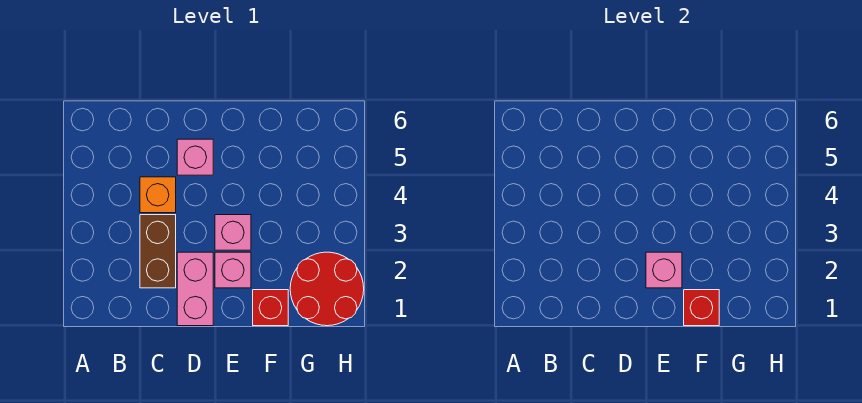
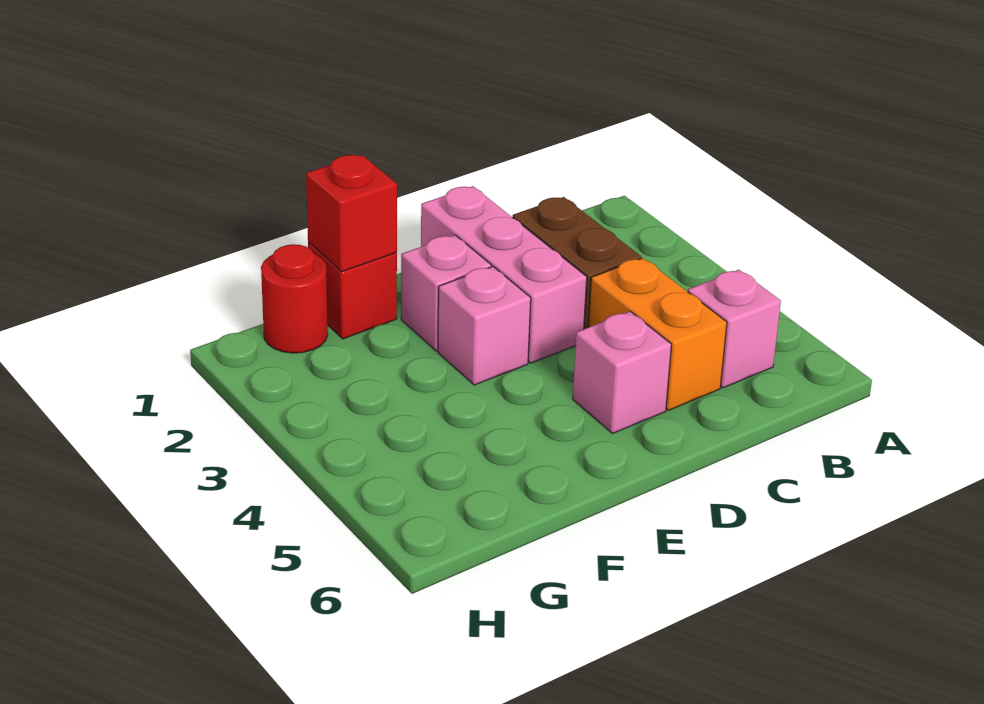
orange brick C4 level 1 -> orange brick C4:C5 level 1
pink brick D1:D2 level 1 -> pink brick D1:D3 level 1
pink brick E2 level 2 -> pink brick B5 level 1
red round brick G1:H2 level 1 -> red round brick G1 level 1

